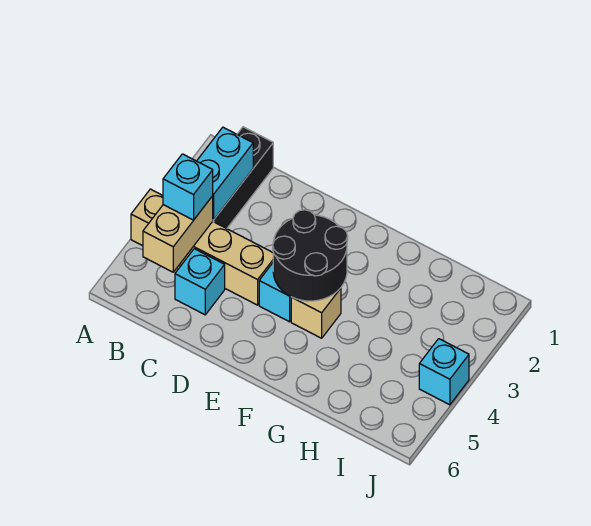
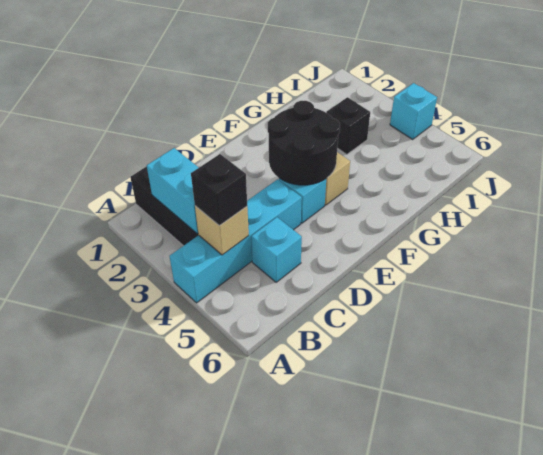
tan brick A4:D4 level 1 -> cyan brick A4:D4 level 1
tan brick B4:B5 level 2 -> tan brick B4 level 2
cyan brick B4 level 3 -> black brick B4 level 3
none -> black brick H3 level 1

